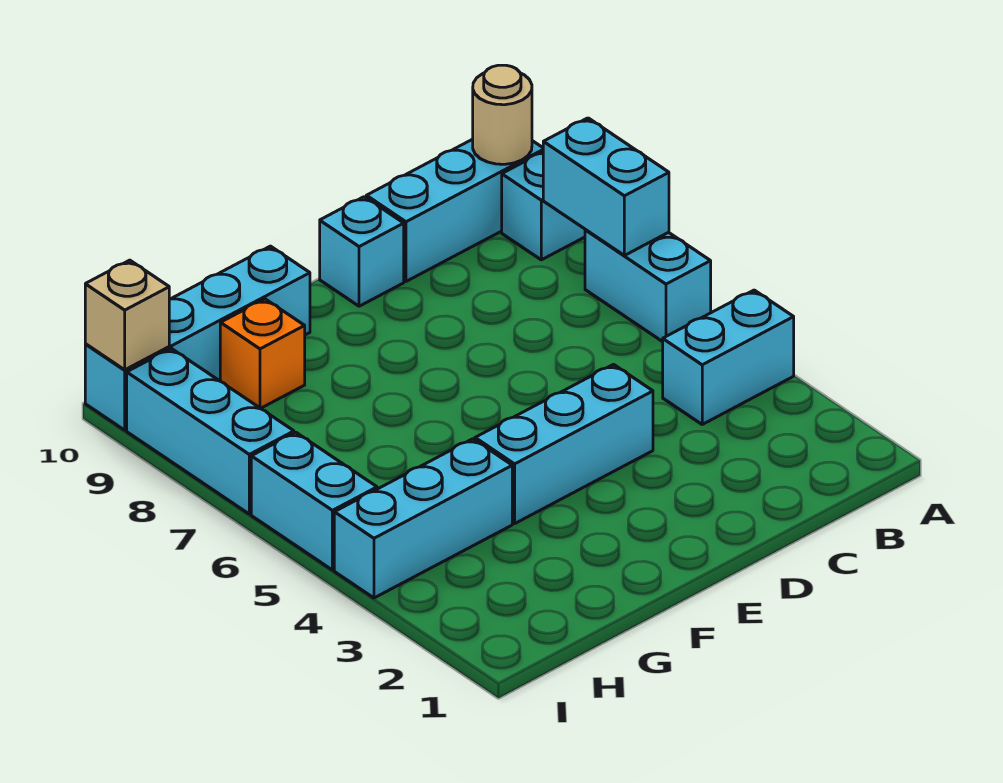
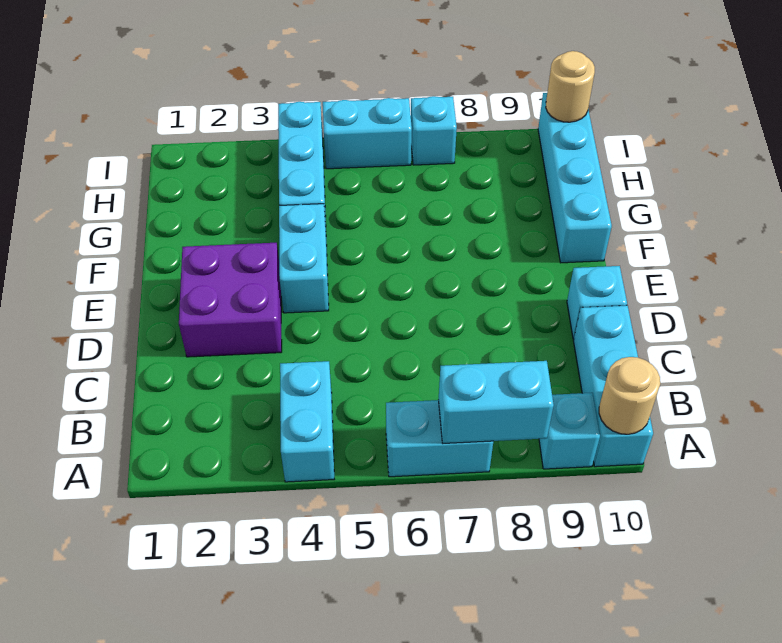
none -> purple brick D2:E3 level 1
cyan brick D4:F4 level 1 -> cyan brick E4:F4 level 1
orange brick G9 level 1 -> none
cyan brick I7:I9 level 1 -> cyan brick I7 level 1
tan brick I10 level 2 -> tan round brick I10 level 2

